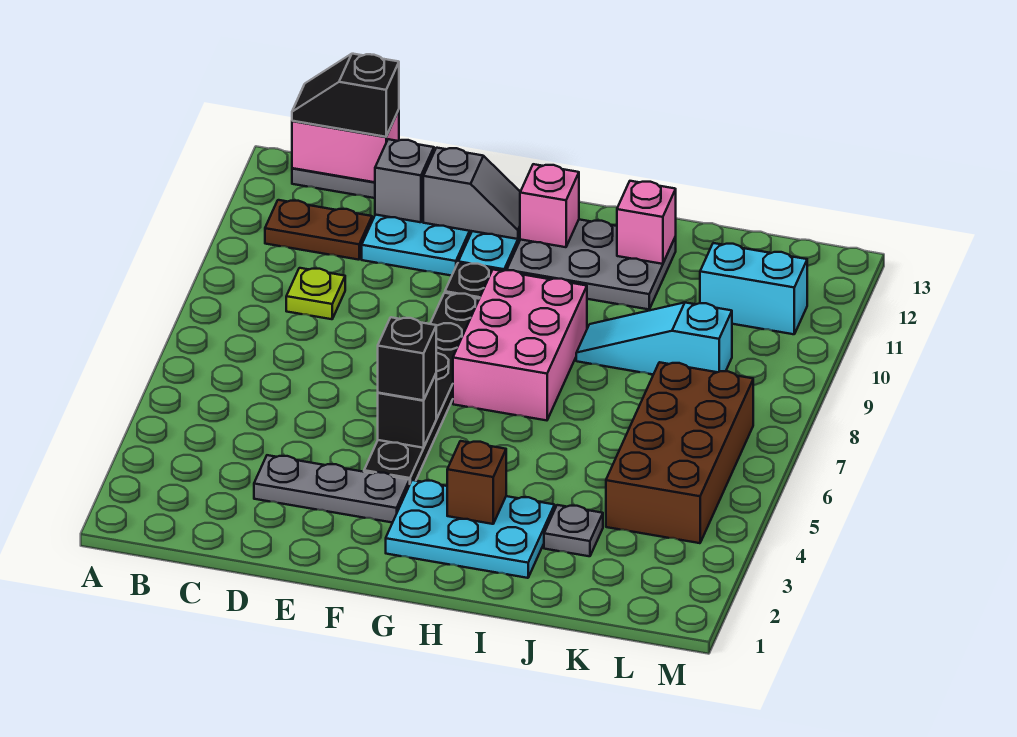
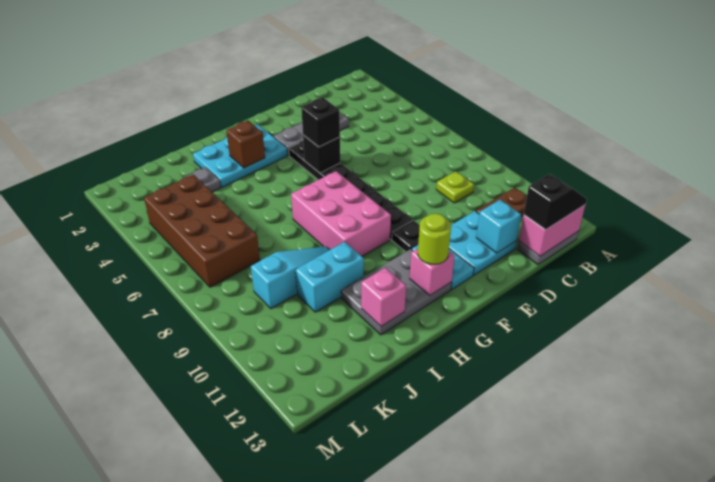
grey brick D12 level 2 -> cyan brick D12 level 2
grey slope E12:F12 level 2 top E -> none
none -> lime round brick G12 level 3
cyan brick K11:L11 level 1 -> cyan brick I10:J10 level 1

